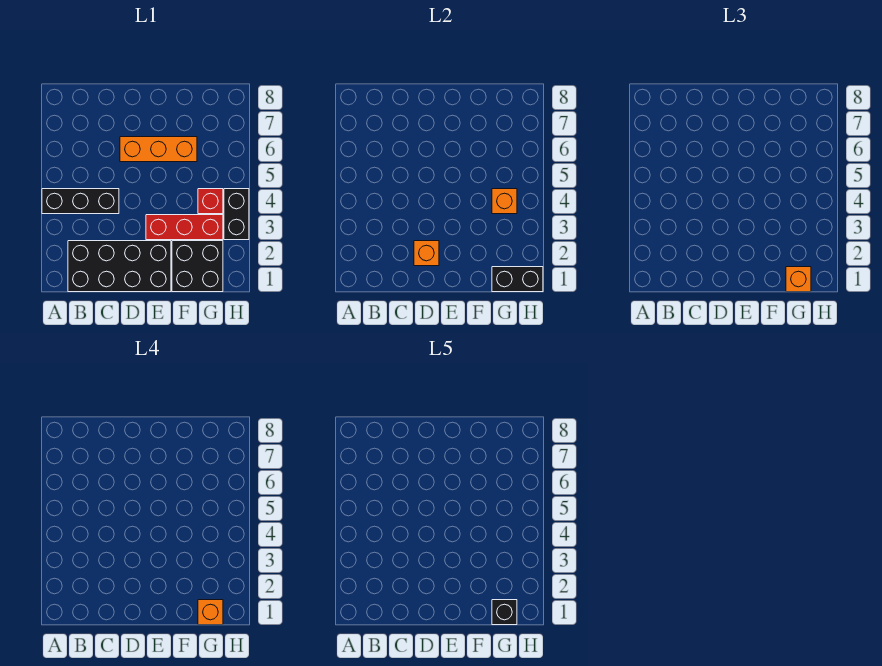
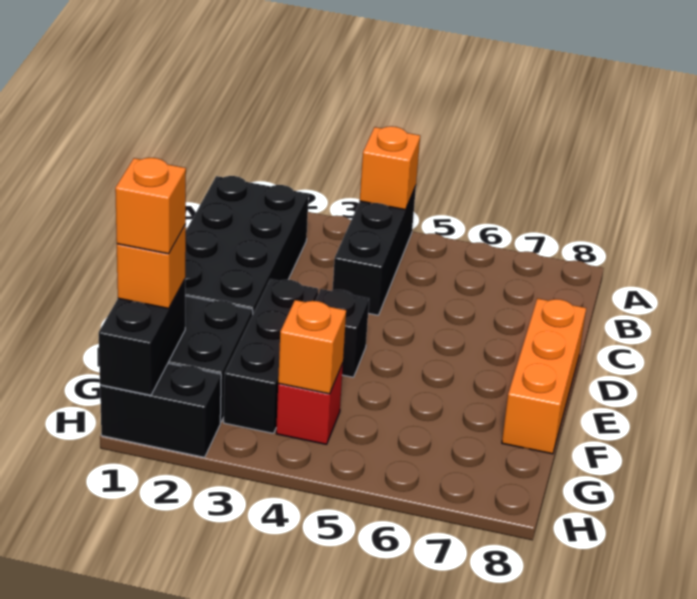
orange brick D2 level 2 -> orange brick A4 level 2
orange brick D6:F6 level 1 -> orange brick D8:F8 level 1
red brick E3:G3 level 1 -> black brick E3:G3 level 1
black brick G1 level 5 -> black brick E4 level 1
black brick H3:H4 level 1 -> black brick H1:H2 level 1

